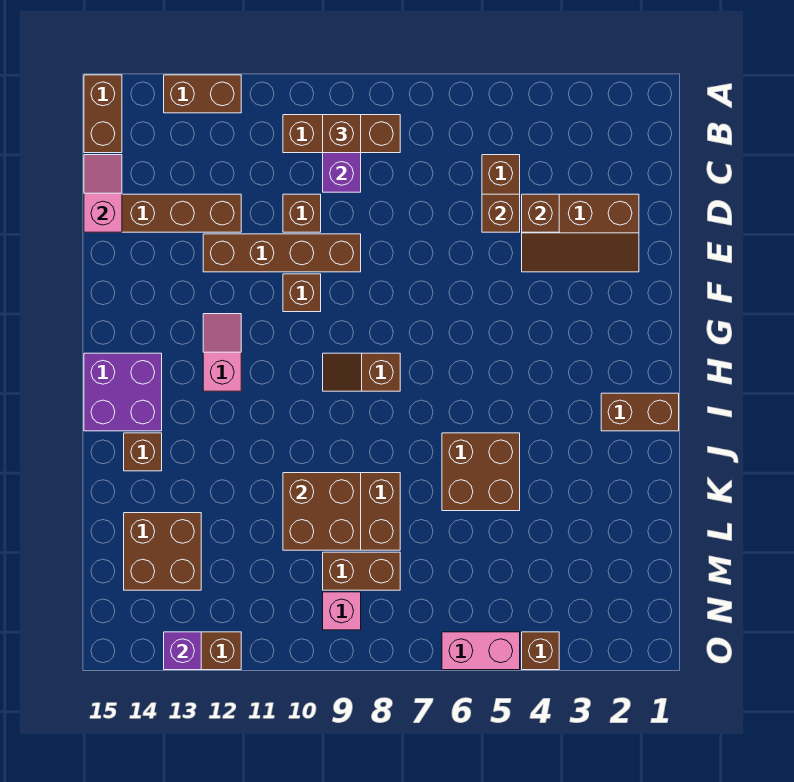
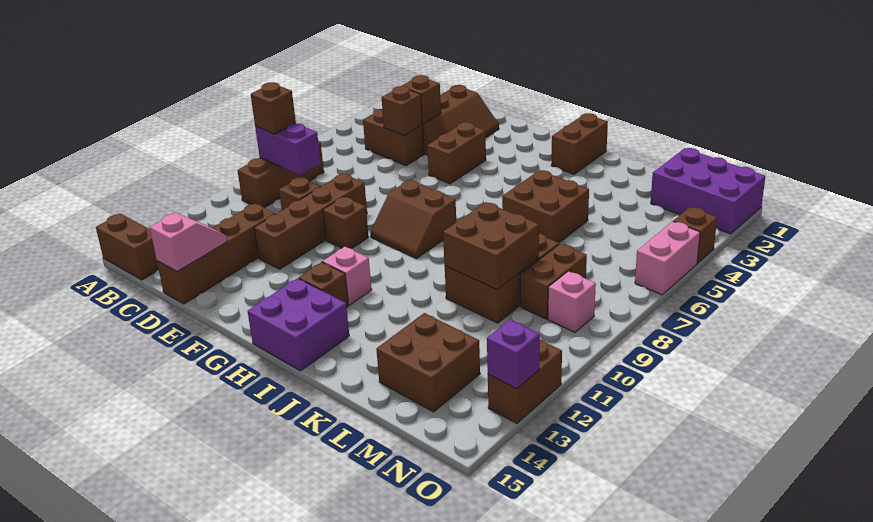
brown brick A12:A13 level 1 -> brown brick F4:F5 level 1
pink slope C15:D15 level 2 top D -> pink slope D14:D15 level 2 top 15
brown slope H8:H9 level 1 top 8 -> brown slope G8:H9 level 1 top 8
brown brick J14 level 1 -> brown brick H13 level 1
none -> purple brick M1:O2 level 1

